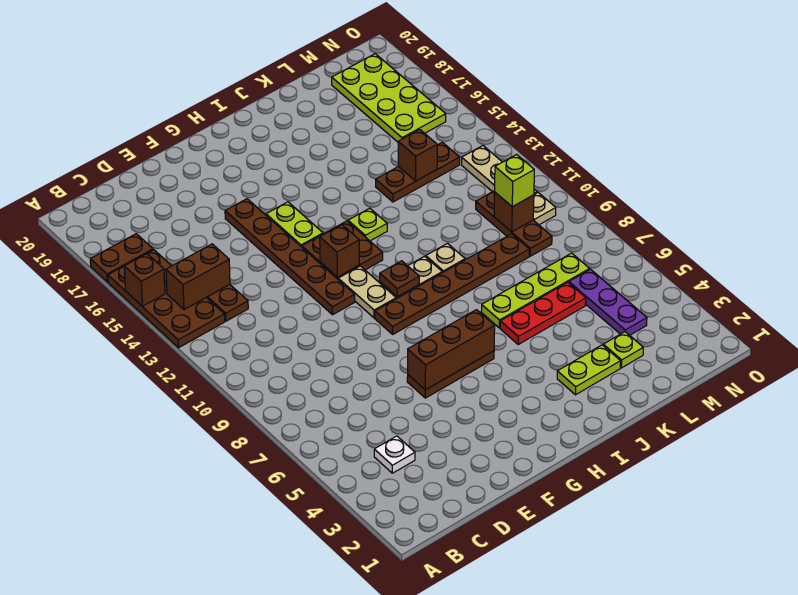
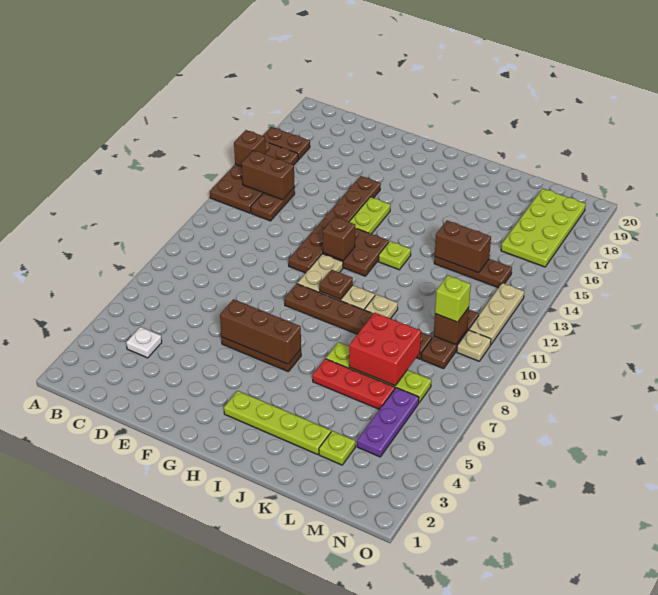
lime plate J3:K3 level 1 -> lime plate H3:K3 level 1
none -> red brick K7:L8 level 2
brown brick L14 level 2 -> brown brick K14:L14 level 2

